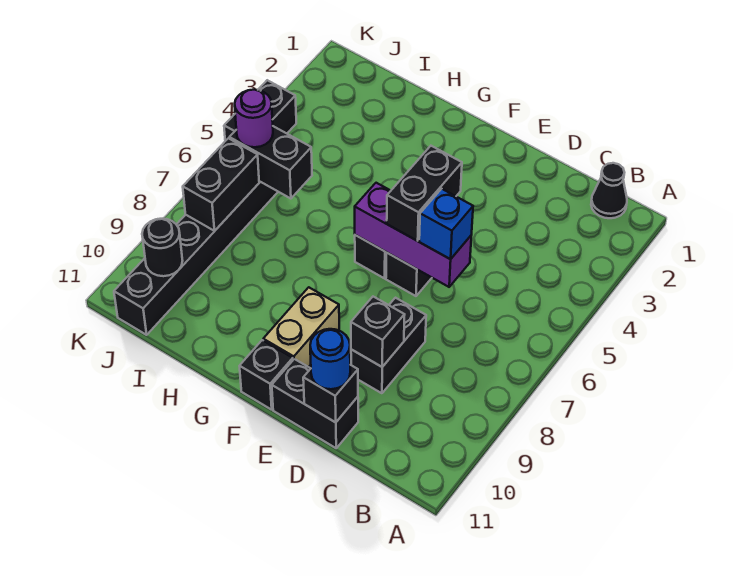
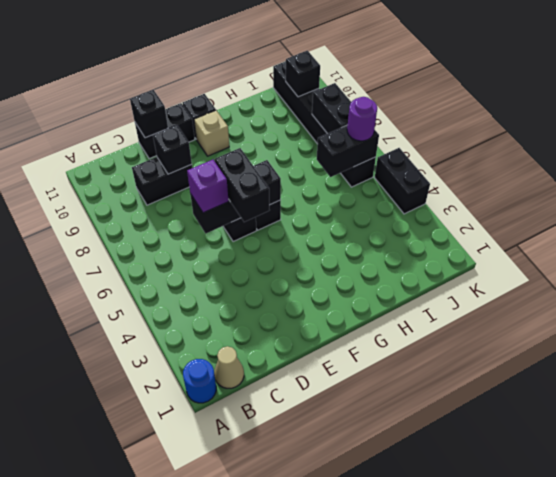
black cone B1 level 1 -> tan cone B1 level 1
purple brick D6:F6 level 2 -> black brick D6:F6 level 2
blue brick D6 level 3 -> purple brick D6 level 3
black brick D8:D9 level 1 -> black brick C9:D9 level 1
blue round brick D11 level 3 -> blue round brick A1 level 1
tan brick F9:F10 level 1 -> tan brick F10 level 1
black round brick J10 level 2 -> black brick J10 level 2

